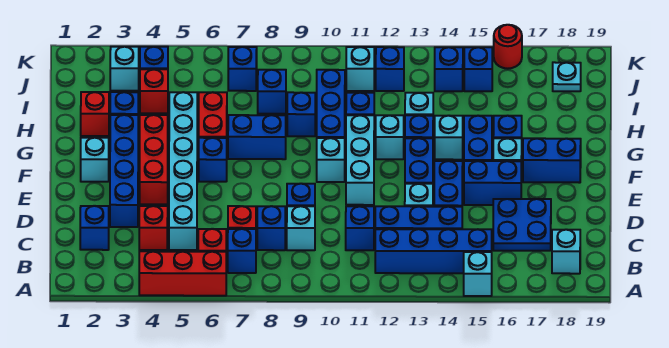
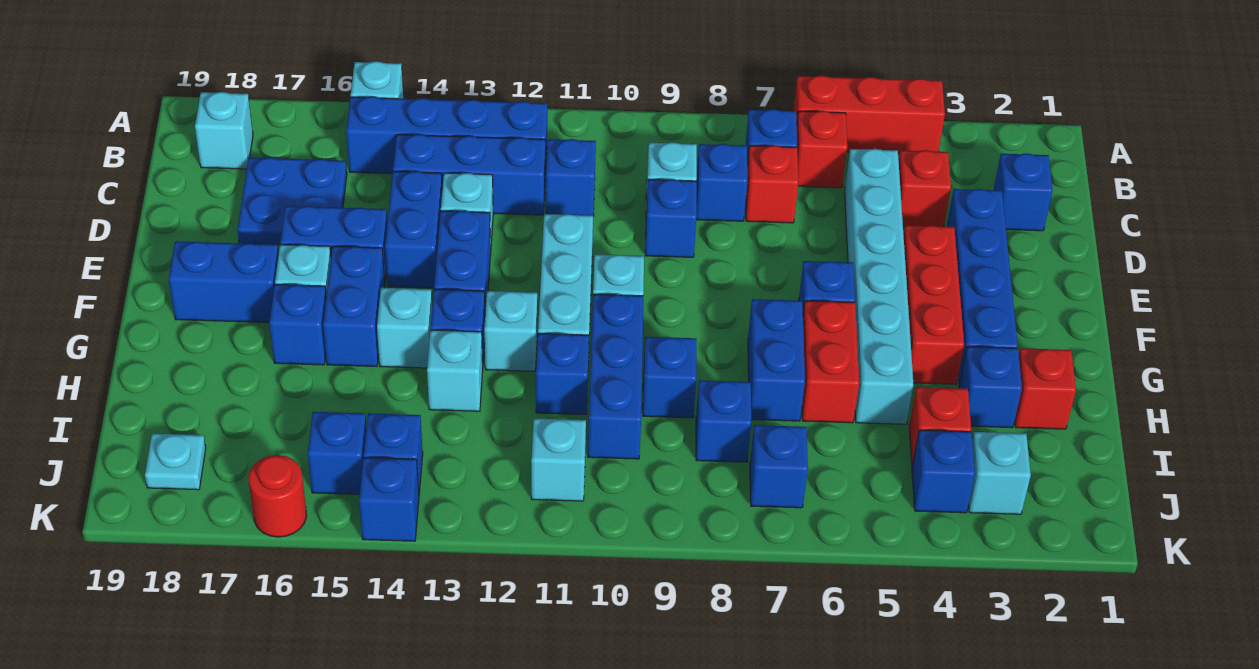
cyan brick F2 level 1 -> none
blue brick G7:G8 level 1 -> blue brick G7:H7 level 1
blue brick J12 level 1 -> blue brick K14 level 1

